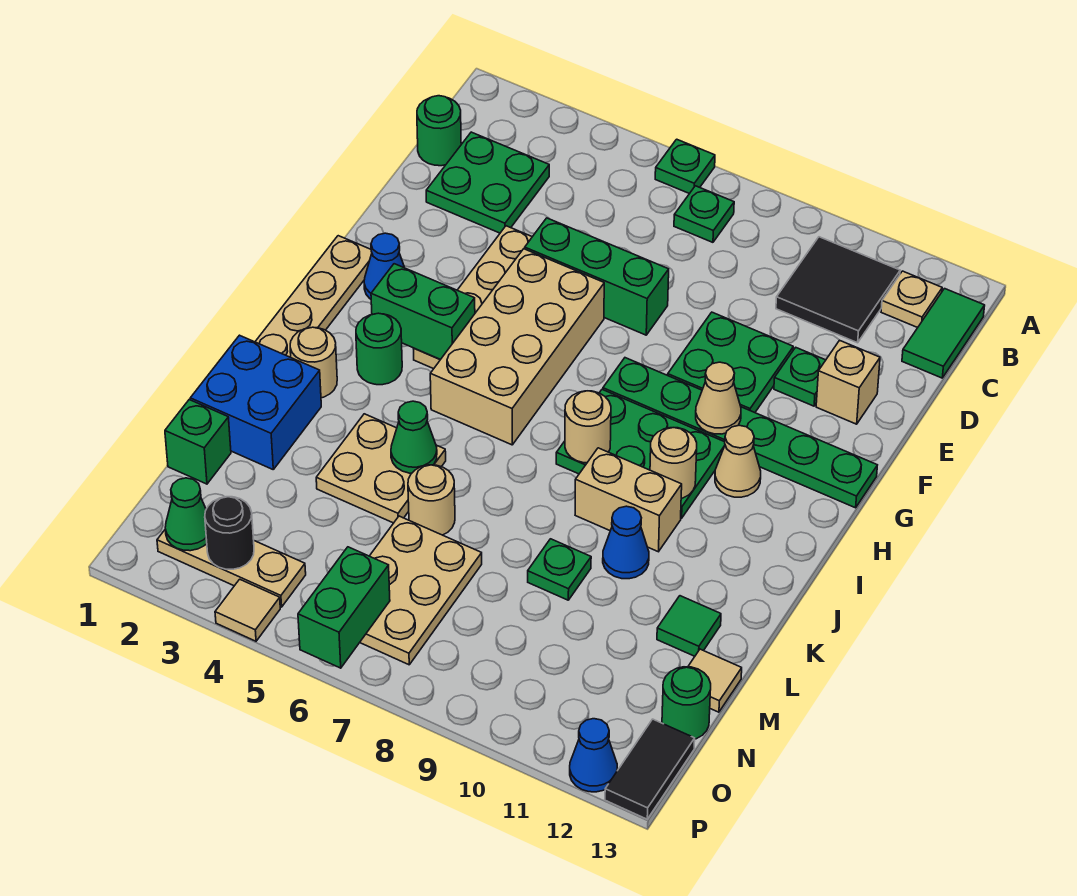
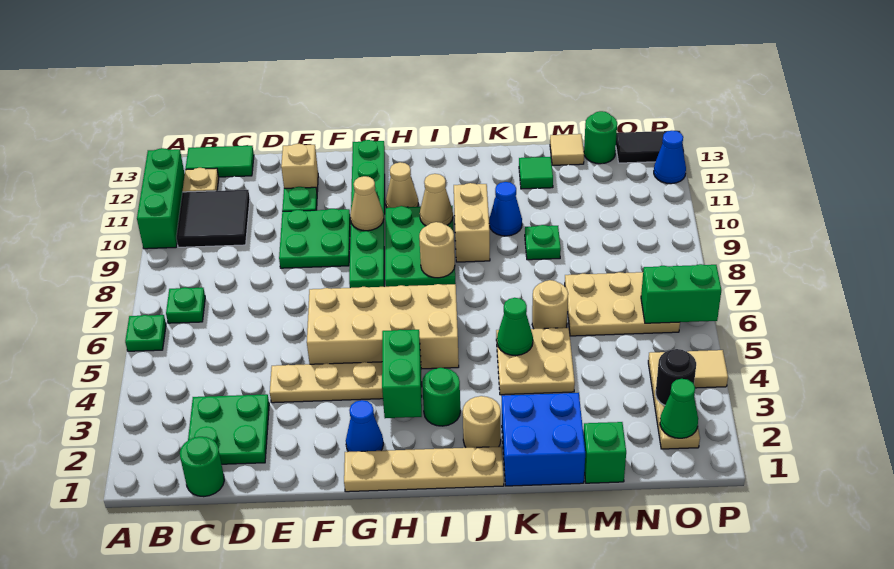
green brick E5:E7 level 1 -> green brick A10:A12 level 1
tan round brick I10 level 2 -> tan cone I10 level 2

